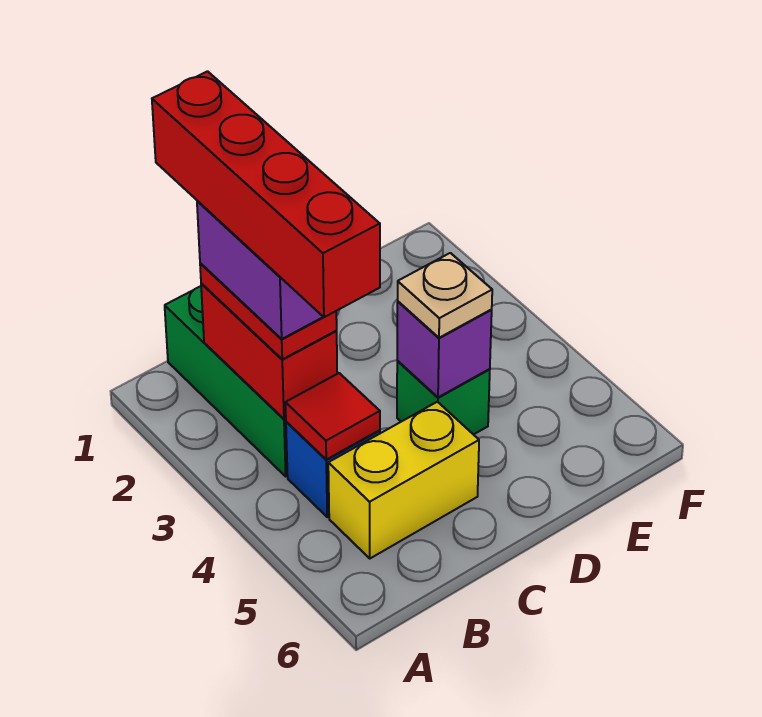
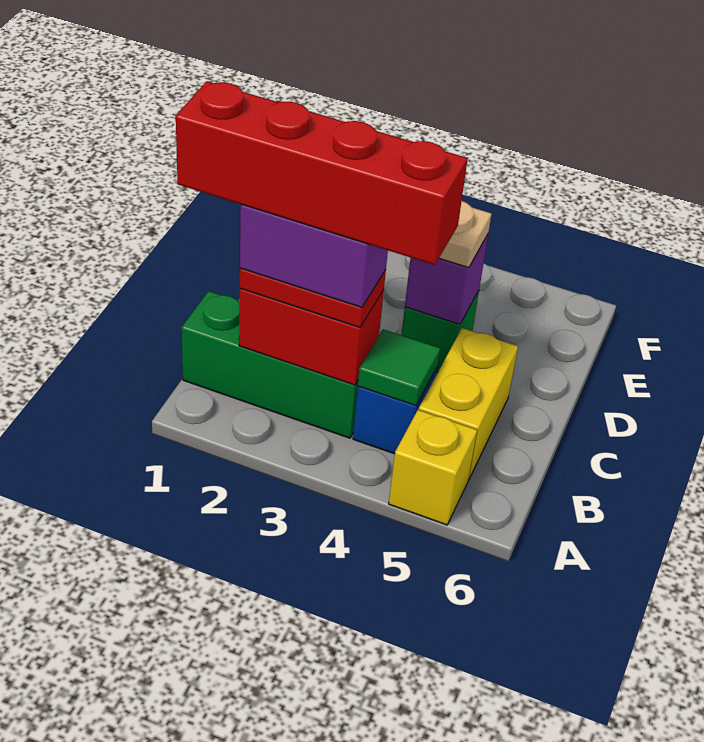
none -> yellow brick A5 level 1
red tile B4 level 2 -> green tile B4 level 2

